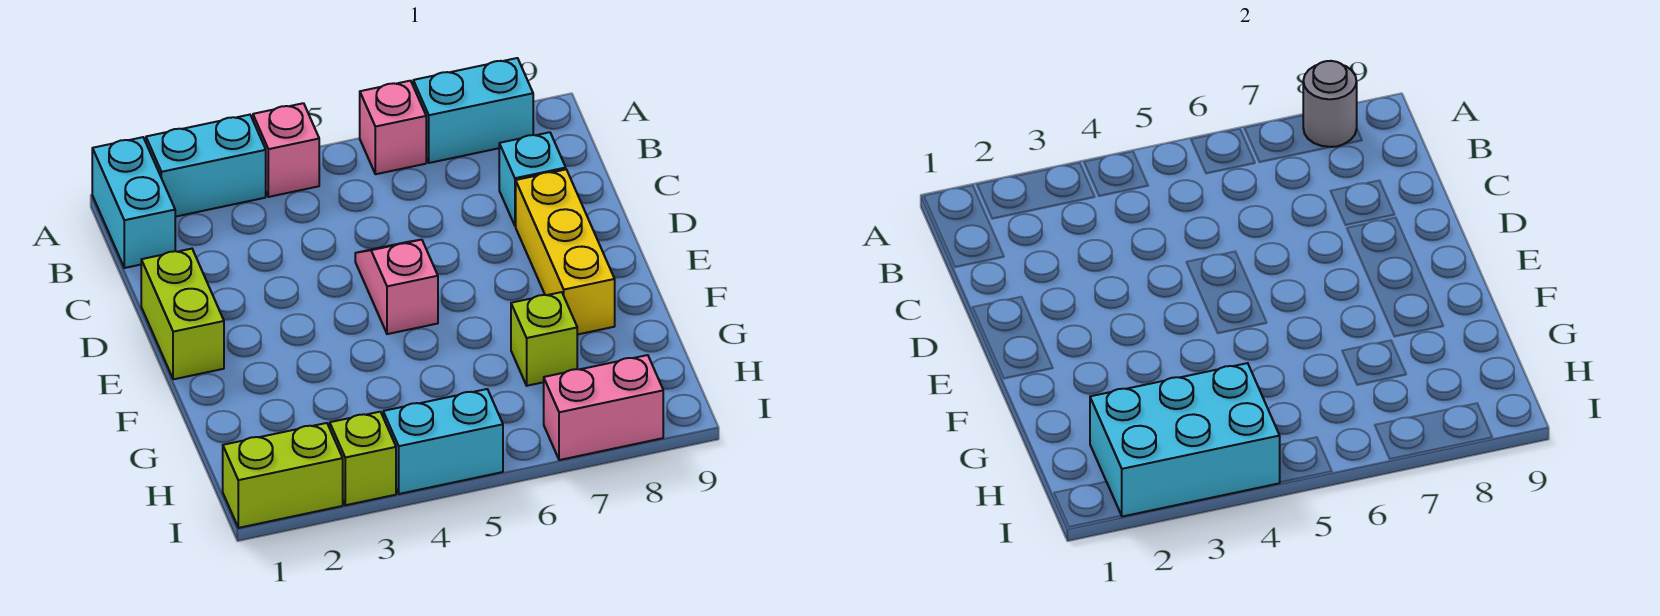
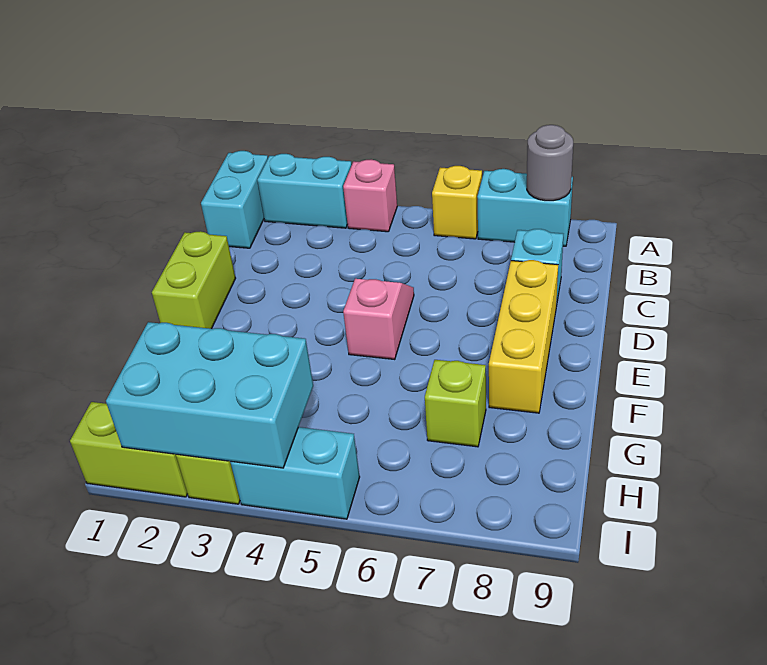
pink brick A6 level 1 -> yellow brick A6 level 1
pink brick I7:I8 level 1 -> none

